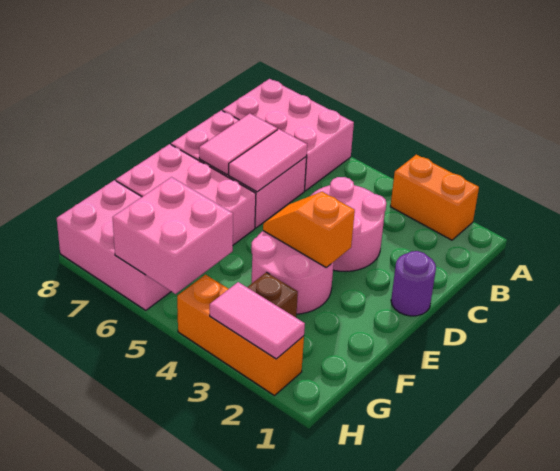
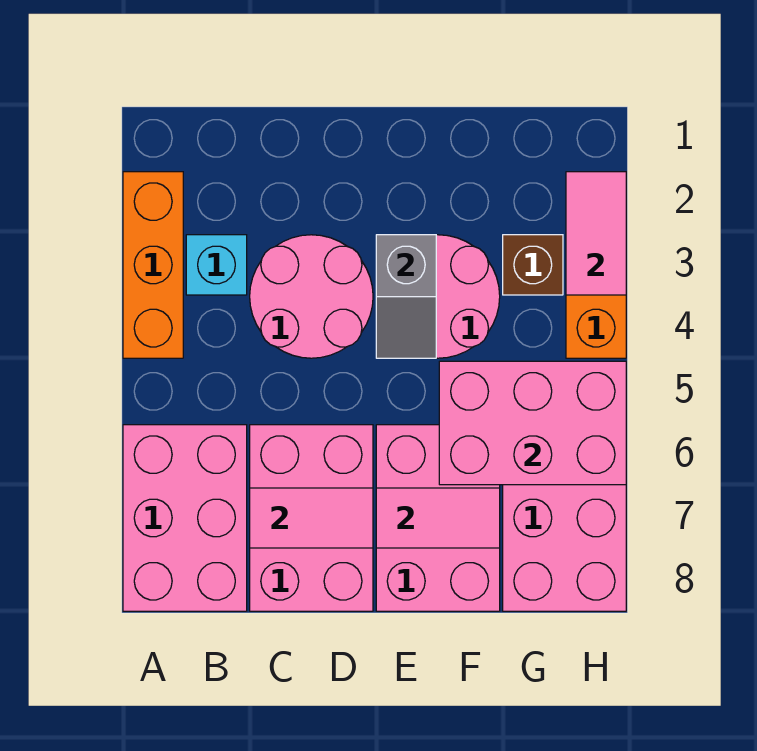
orange brick A2:A3 level 1 -> orange brick A2:A4 level 1
none -> cyan brick B3 level 1
pink tile C6:D6 level 2 -> pink tile E7:F7 level 2
purple round brick D1 level 1 -> none
orange slope E3:E4 level 2 top 3 -> grey slope E3:E4 level 2 top 3
pink brick G5:H6 level 2 -> pink brick F5:H6 level 2

